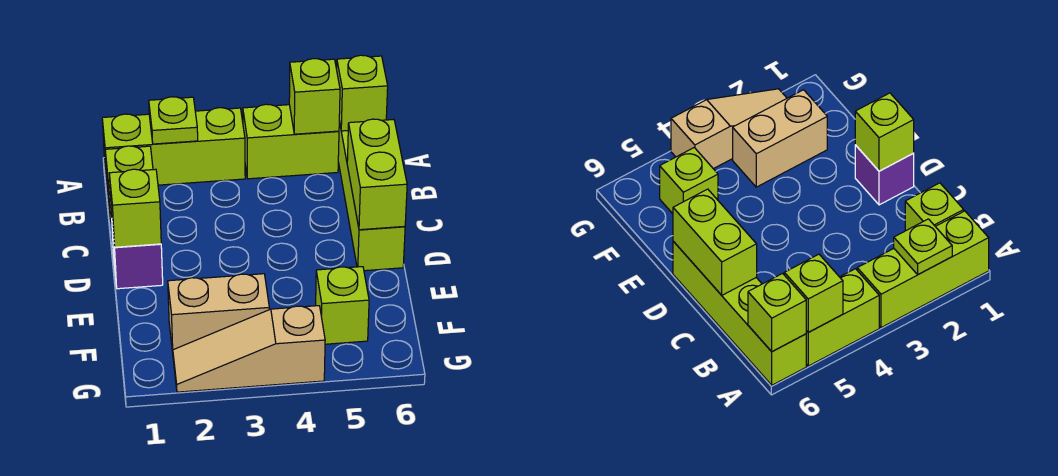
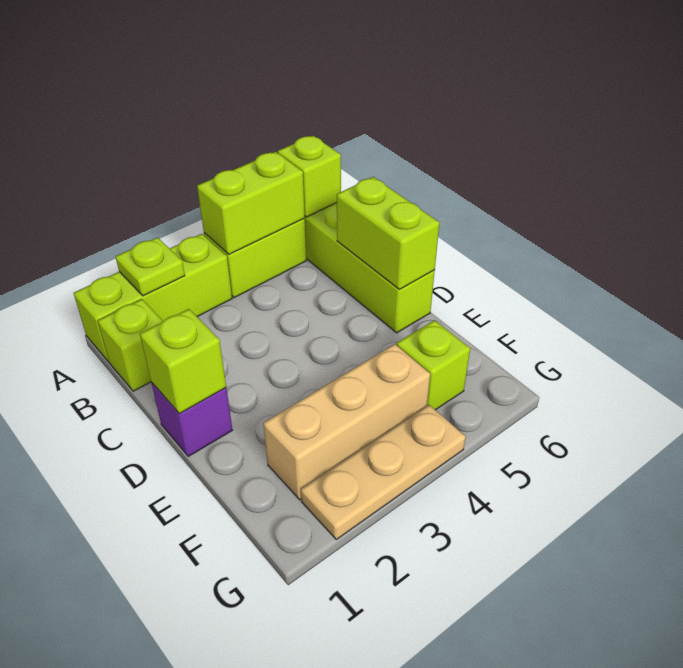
lime brick A5 level 2 -> lime brick A4:A5 level 2
tan brick F2:F3 level 1 -> tan brick F2:F4 level 1
tan slope G2:G4 level 1 top 4 -> tan plate G2:G4 level 1

